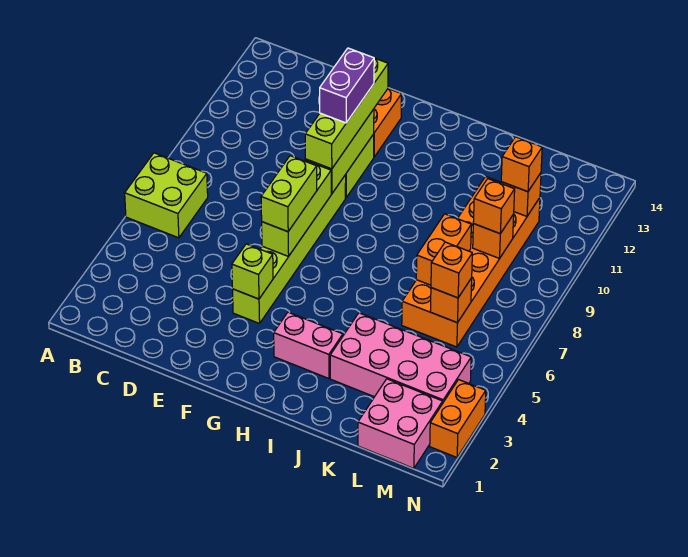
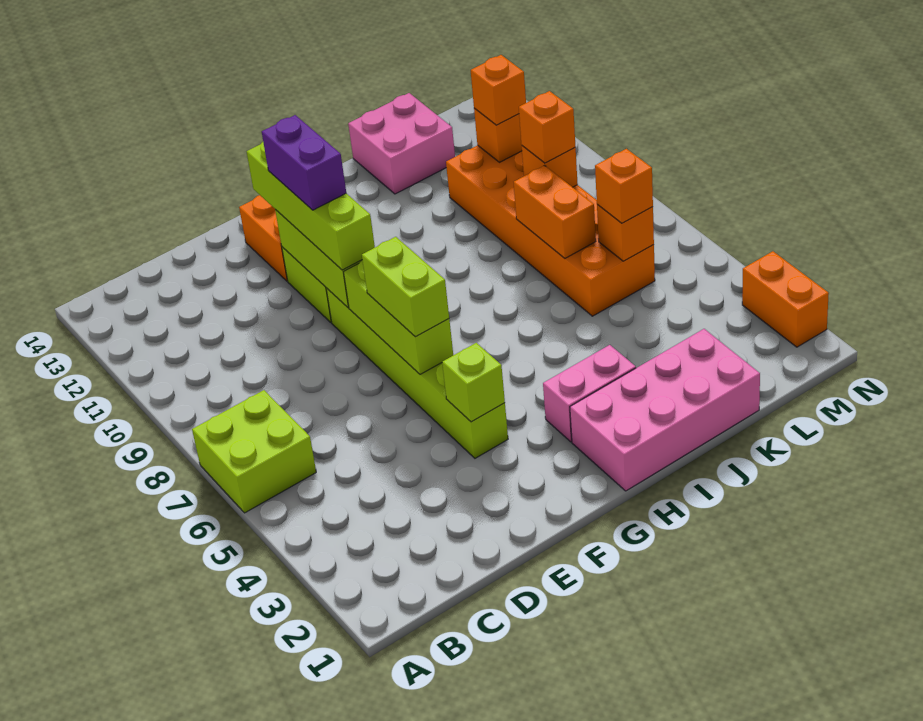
pink brick J3:M4 level 1 -> pink brick H1:K2 level 1
pink brick L1:M2 level 1 -> pink brick J13:K14 level 1

